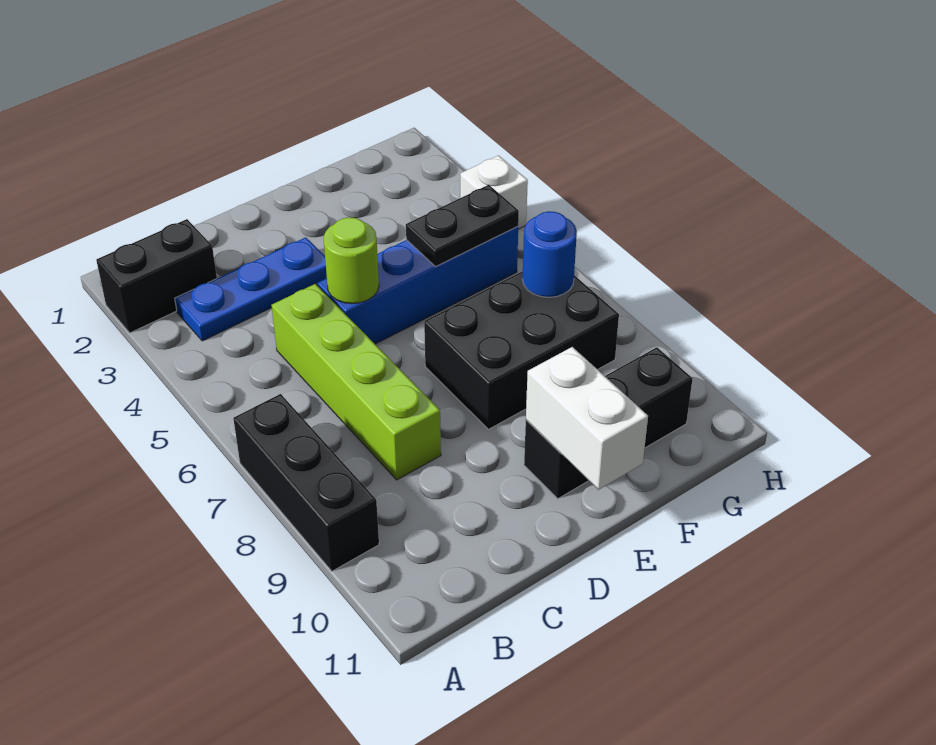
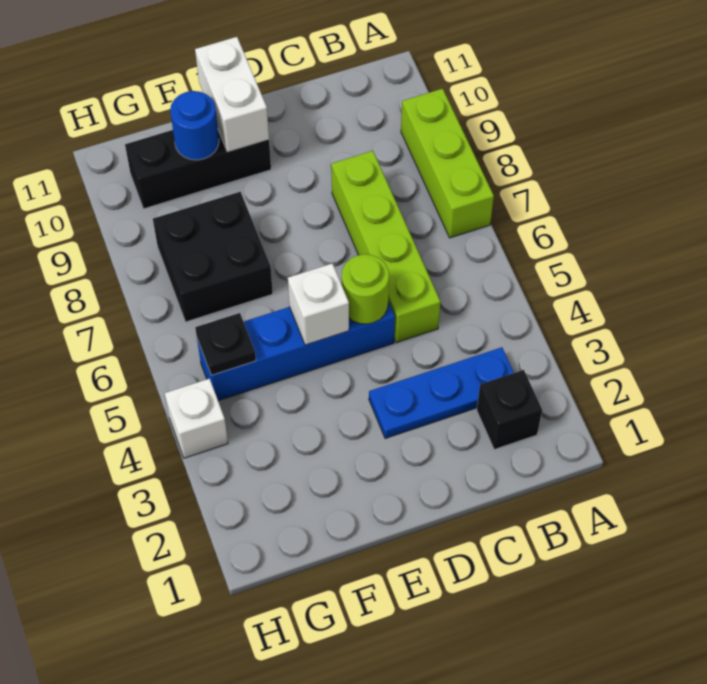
black brick A2:B2 level 1 -> black brick B2 level 1
black brick A7:A9 level 1 -> lime brick A7:A9 level 1
none -> white brick E5 level 2
black brick E7:G8 level 1 -> black brick F7:G8 level 1
black plate F5:G5 level 2 -> black plate G5 level 2
blue round brick G7 level 2 -> blue round brick F10 level 2

